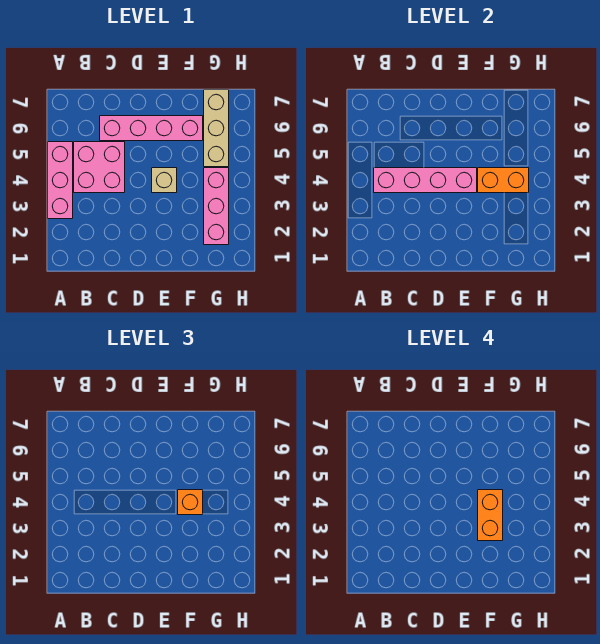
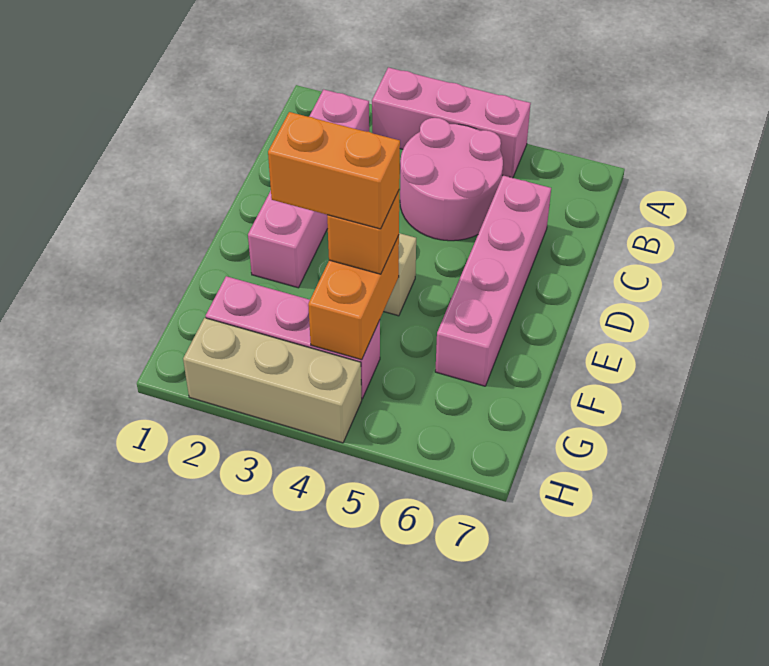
pink brick B4:C5 level 1 -> pink round brick B4:C5 level 1
pink brick B4:E4 level 2 -> pink brick B2:E2 level 1
tan brick G5:G7 level 1 -> tan brick H2:H4 level 1

